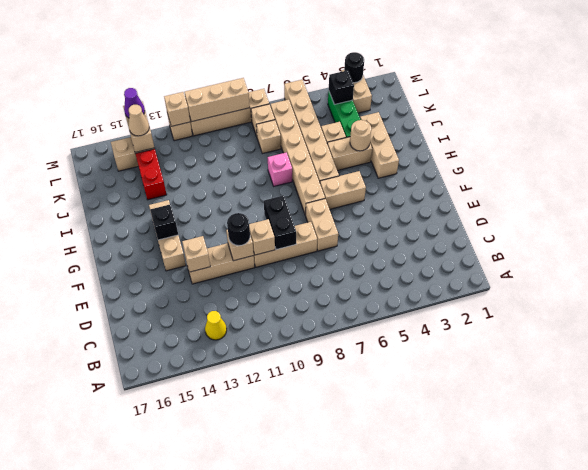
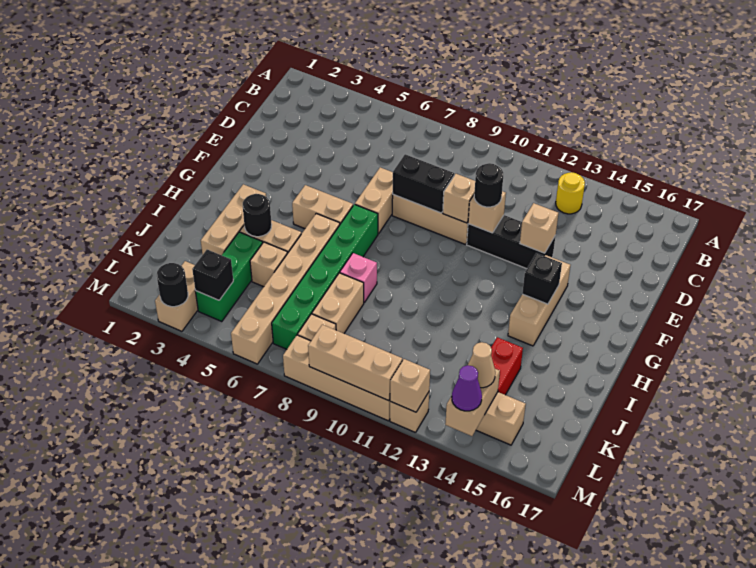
yellow cone B13 level 1 -> yellow round brick B13 level 1
black brick E9:F9 level 2 -> black brick E8:E9 level 2
tan brick E11:E13 level 1 -> black brick E11:E13 level 1
tan brick G7:L7 level 1 -> green brick G7:L7 level 1
tan round brick I4 level 2 -> black round brick I4 level 2
tan brick K8 level 1 -> tan brick J8:K8 level 1

